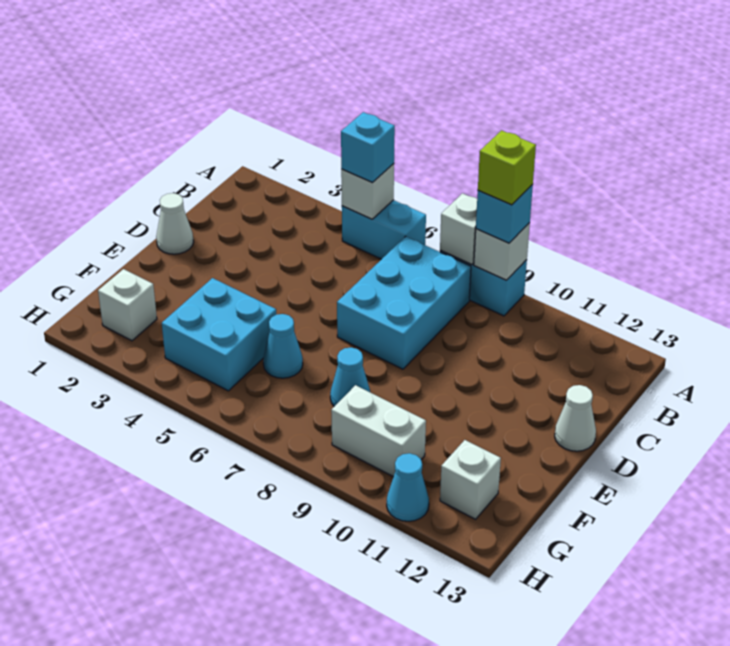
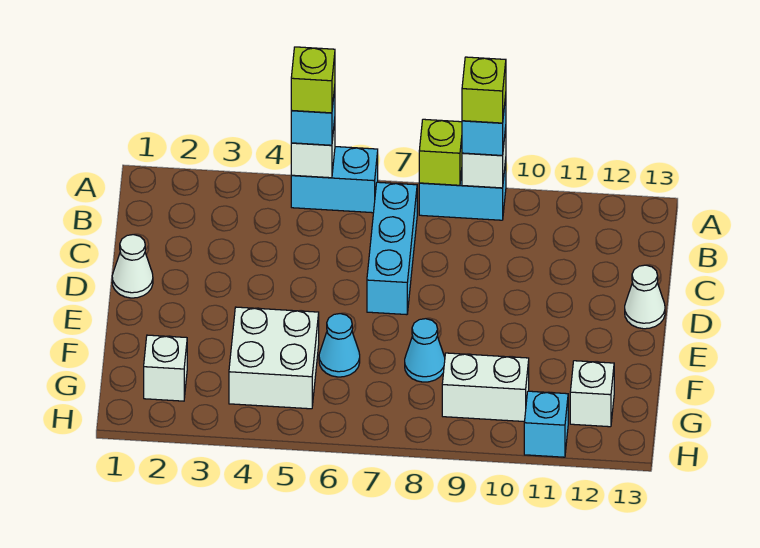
none -> lime brick A5 level 4
white brick A8 level 2 -> lime brick A8 level 2
cyan brick B7:D8 level 1 -> cyan brick B7:D7 level 1
cyan brick F4:G5 level 1 -> white brick F4:G5 level 1
cyan cone H11 level 1 -> cyan brick H11 level 1

